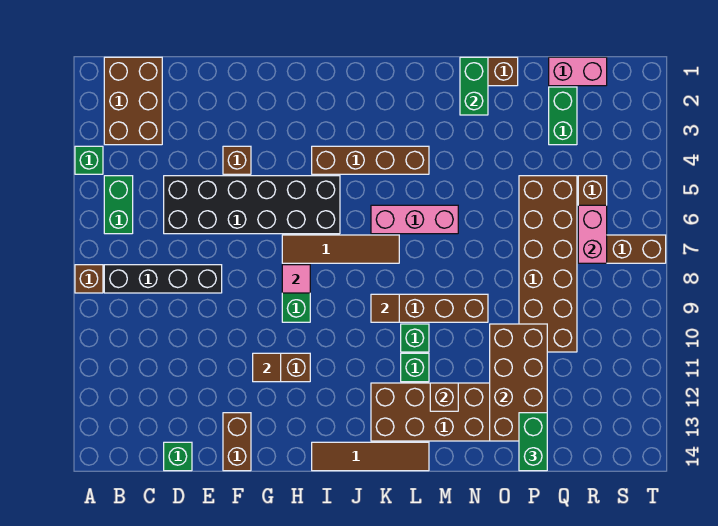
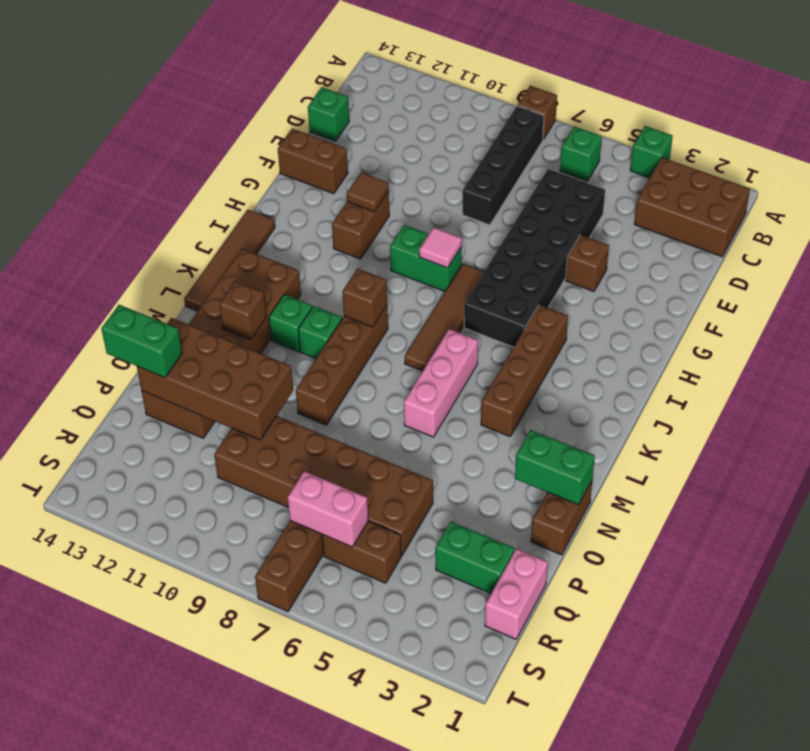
green brick B5:B6 level 1 -> green brick B6 level 1
brown tile K9 level 2 -> brown brick K9 level 2

